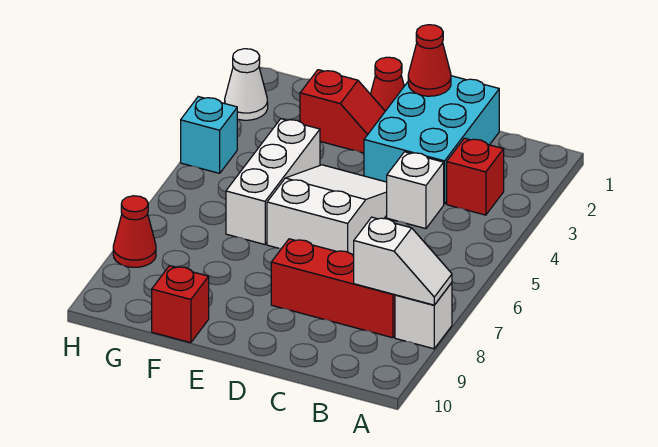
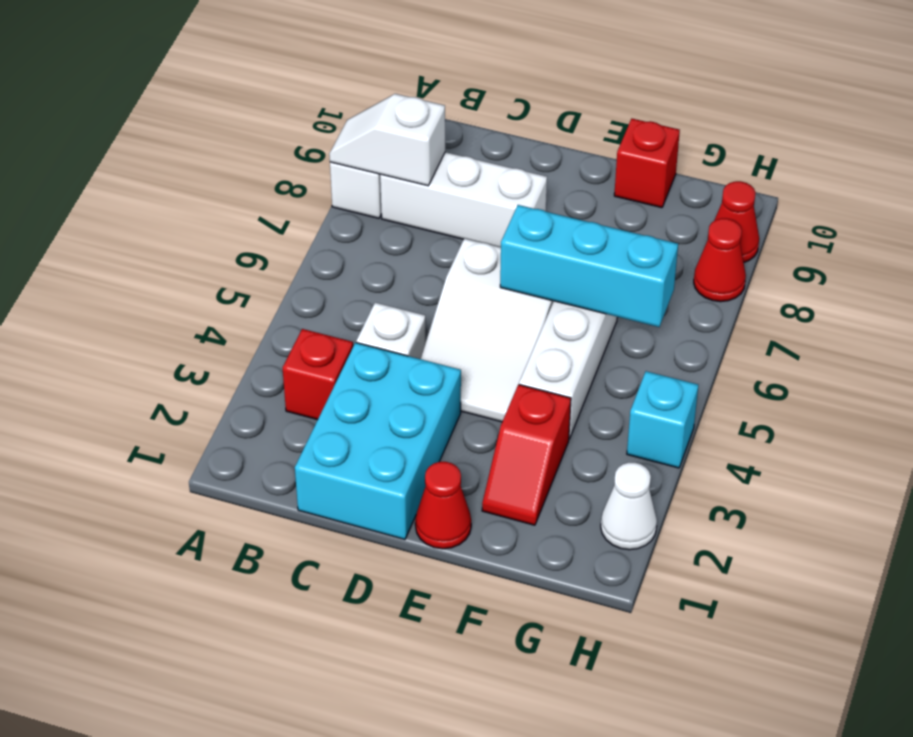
red brick B8:D8 level 1 -> white brick B8:D8 level 1
red cone D1 level 2 -> red cone H9 level 1
red slope E2:F2 level 1 top F -> red slope F2:F3 level 1 top 3
none -> cyan brick E6:G6 level 2

